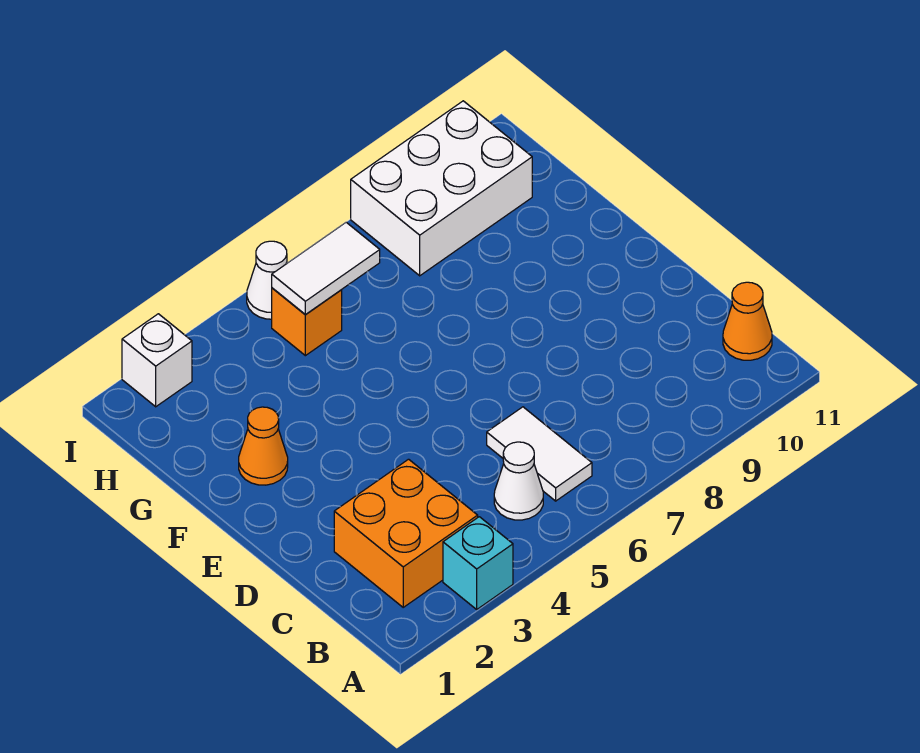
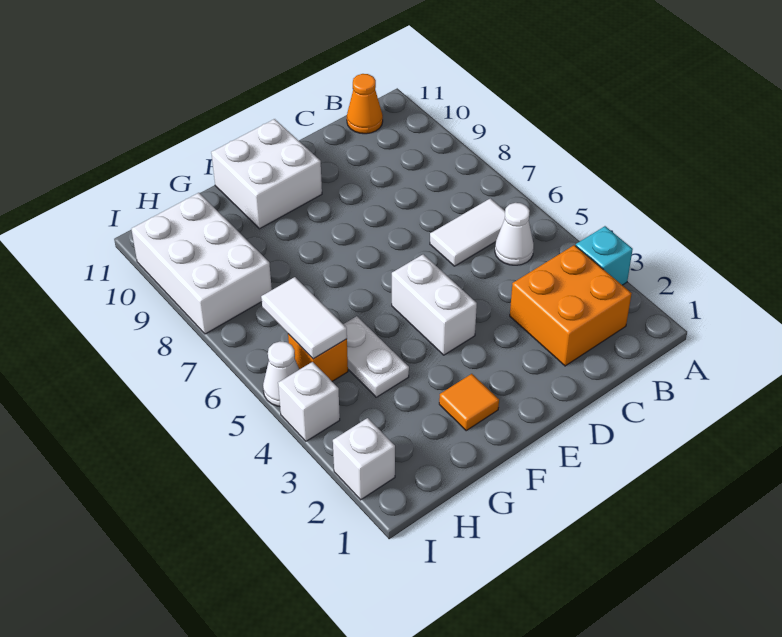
none -> white brick E4:E5 level 1
none -> white brick E10:F11 level 1
orange cone F2 level 1 -> orange tile F2 level 1
none -> white plate G4:G5 level 1
none -> white brick I4 level 1

